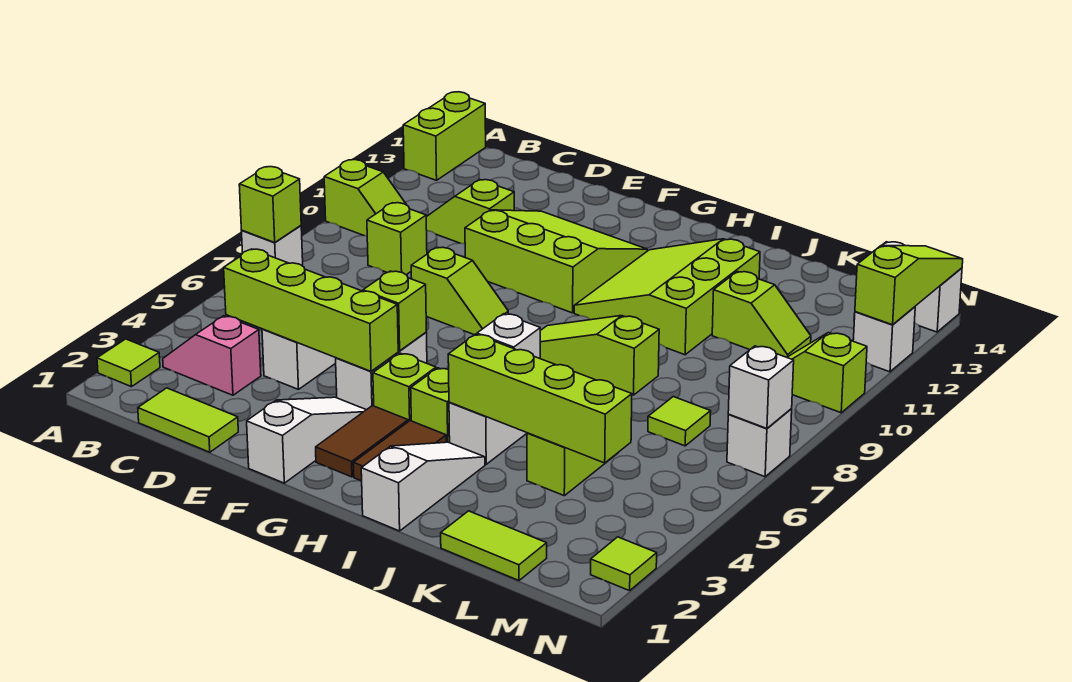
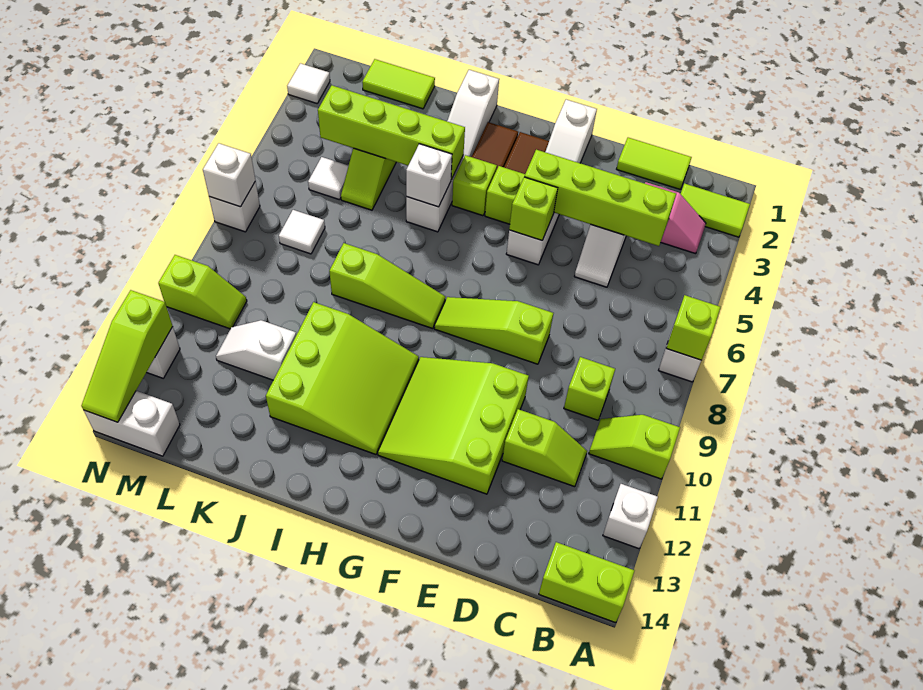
lime tile A2 level 1 -> lime tile A2:B2 level 1
none -> white brick A12 level 1
lime brick A13:A14 level 1 -> lime brick A14:B14 level 1
lime slope E8:F8 level 1 top E -> lime slope E8:G8 level 1 top E
lime slope E10:G12 level 1 top 10 -> lime slope E10:G12 level 1 top E
lime slope K11:L11 level 1 top K -> white slope K11:L11 level 1 top K
none -> white tile L5 level 1
lime tile L7 level 1 -> white tile L7 level 1
lime tile N2 level 1 -> white tile N2 level 1

